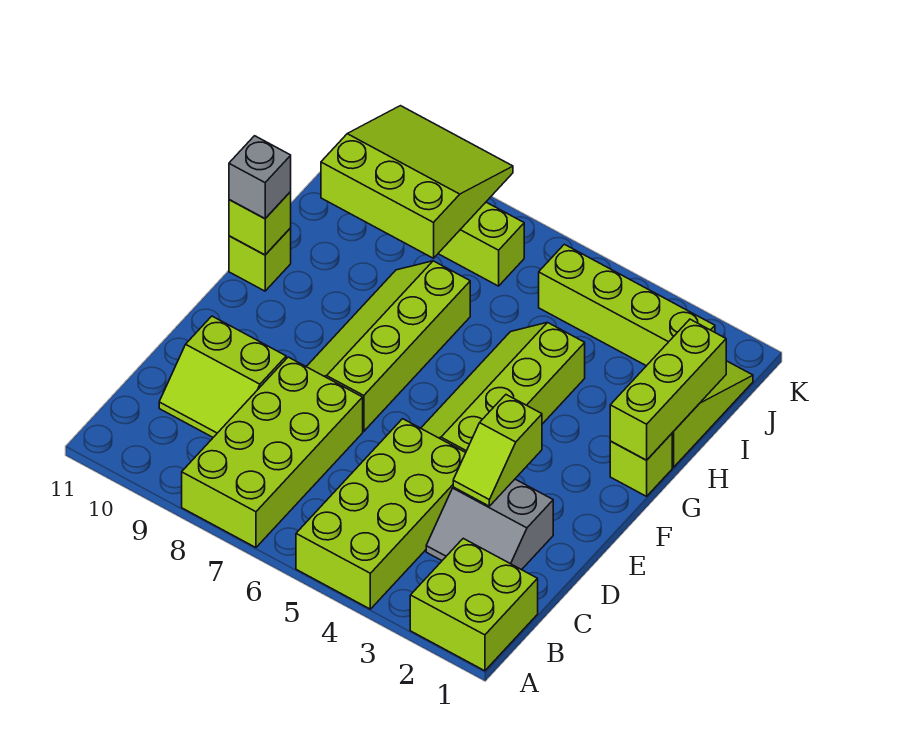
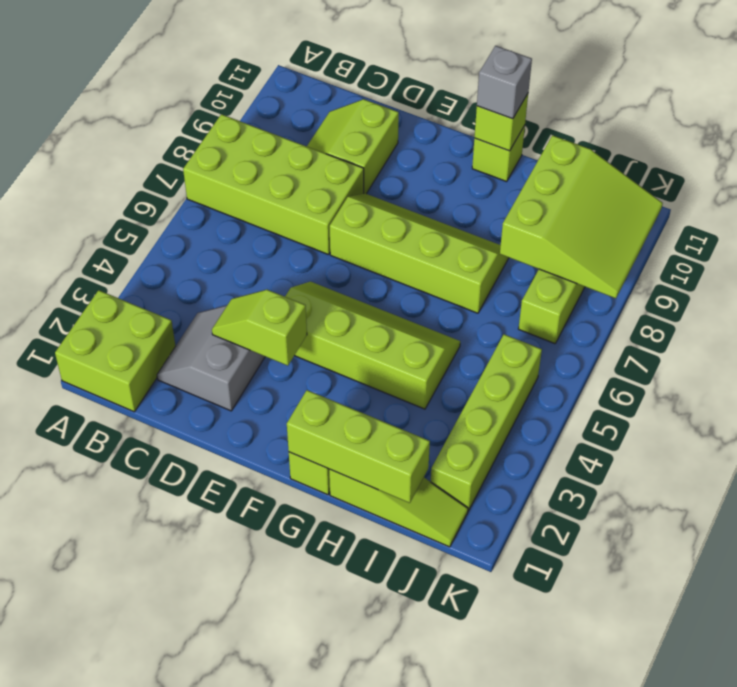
lime brick A4:D5 level 1 -> none

